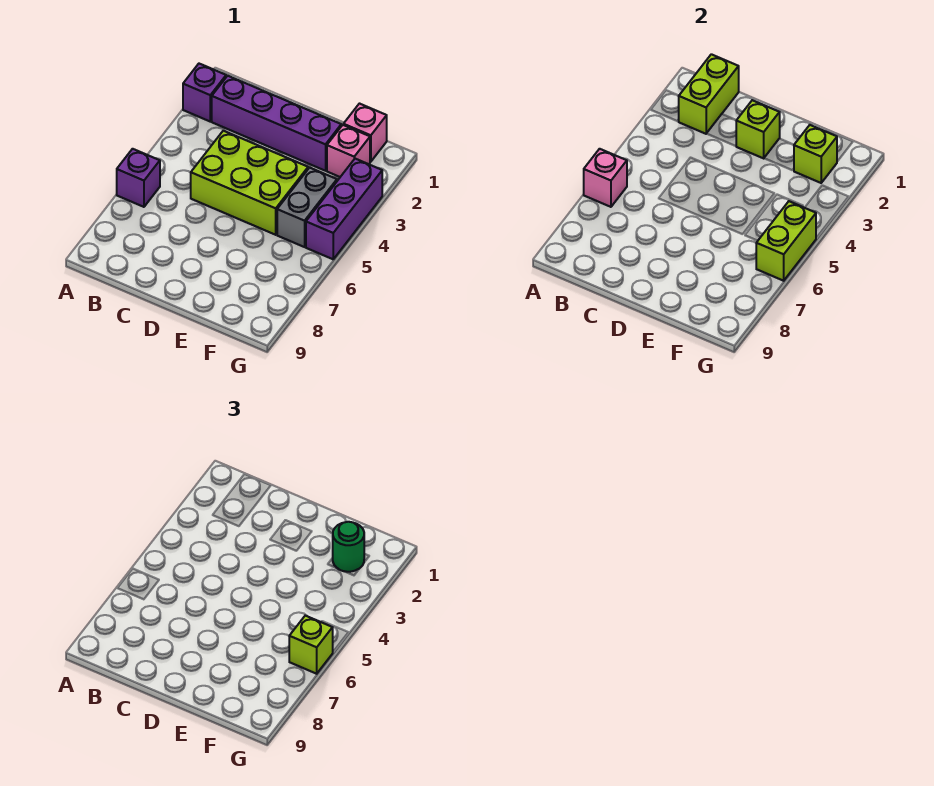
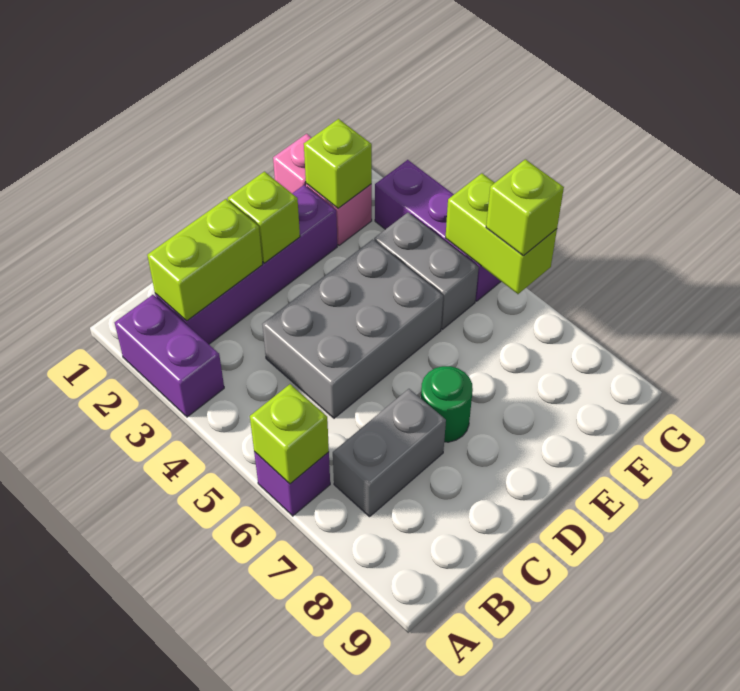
purple brick A2 level 1 -> purple brick A2:A3 level 1
pink brick A6 level 2 -> lime brick A6 level 2
lime brick B1:B2 level 2 -> lime brick B2:C2 level 2
none -> grey brick B7:C7 level 1
lime brick C4:E5 level 1 -> grey brick C4:E5 level 1
green round brick F2 level 3 -> green round brick D7 level 1

